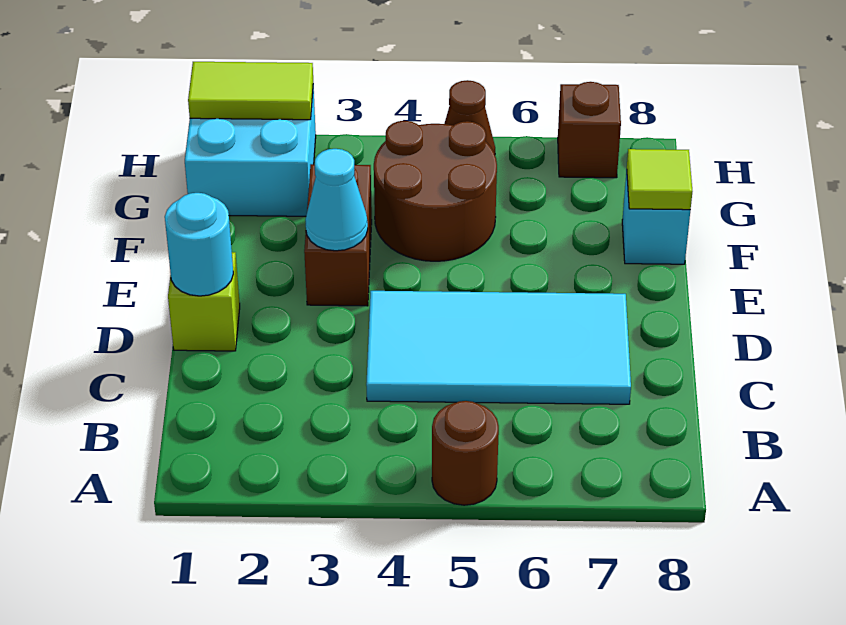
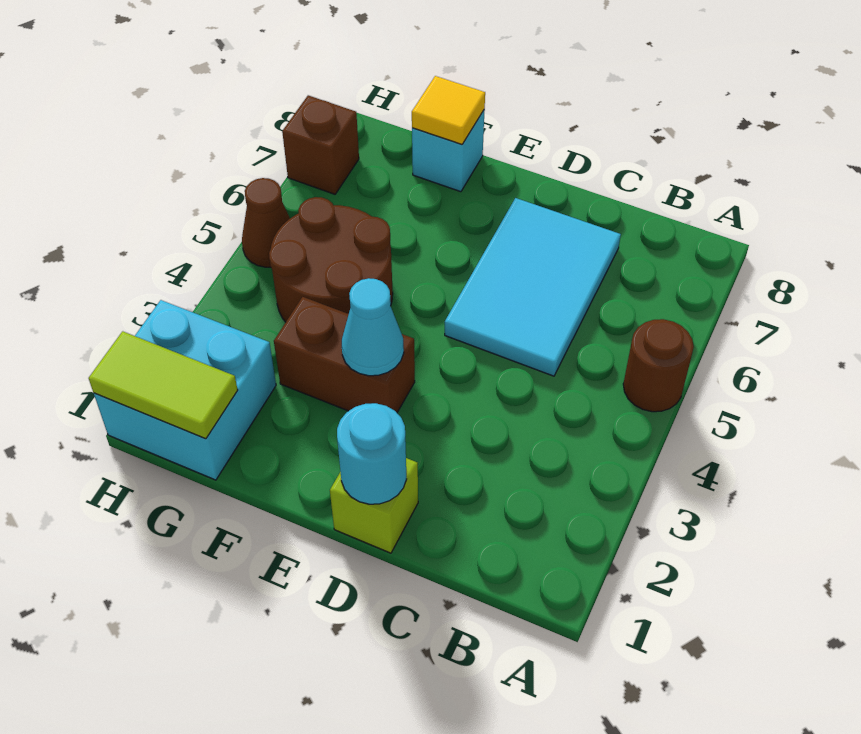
cyan tile C4:D7 level 1 -> cyan tile C5:D7 level 1
lime tile F8 level 2 -> yellow tile F8 level 2
lime tile H1:H2 level 2 -> lime tile G1:H1 level 2

